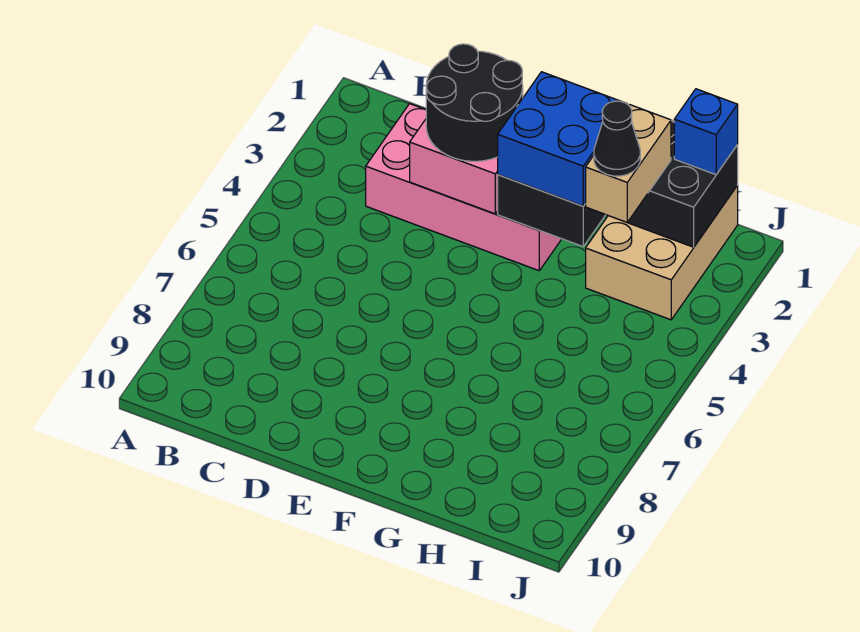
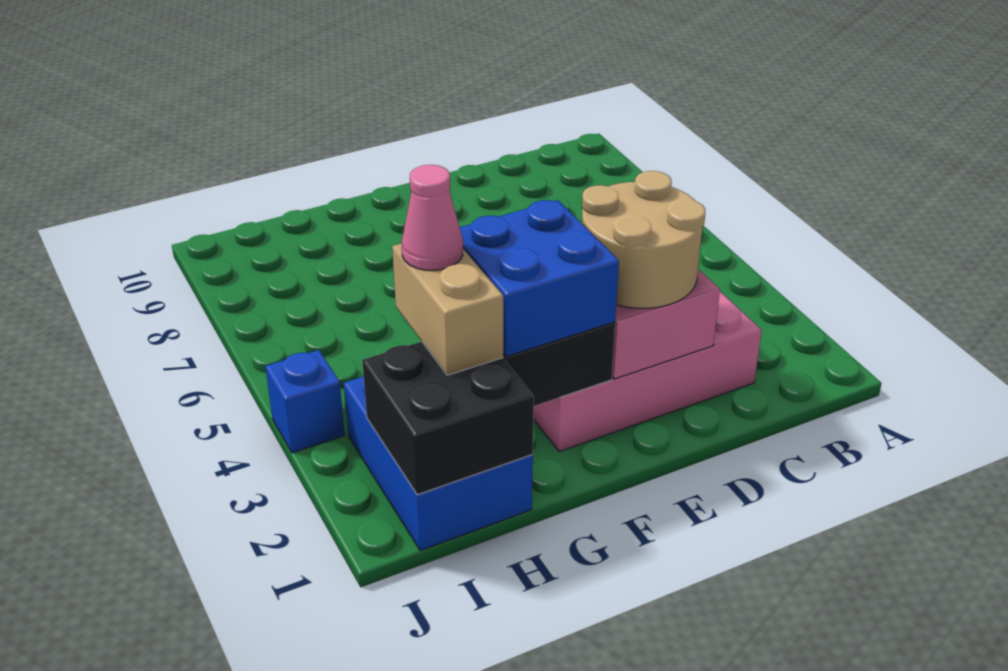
black round brick D2:E3 level 3 -> tan round brick D2:E3 level 3
tan brick H1:I3 level 1 -> blue brick H1:I3 level 1
black cone H3 level 4 -> pink cone H3 level 4
blue brick I1 level 3 -> blue brick J4 level 1

